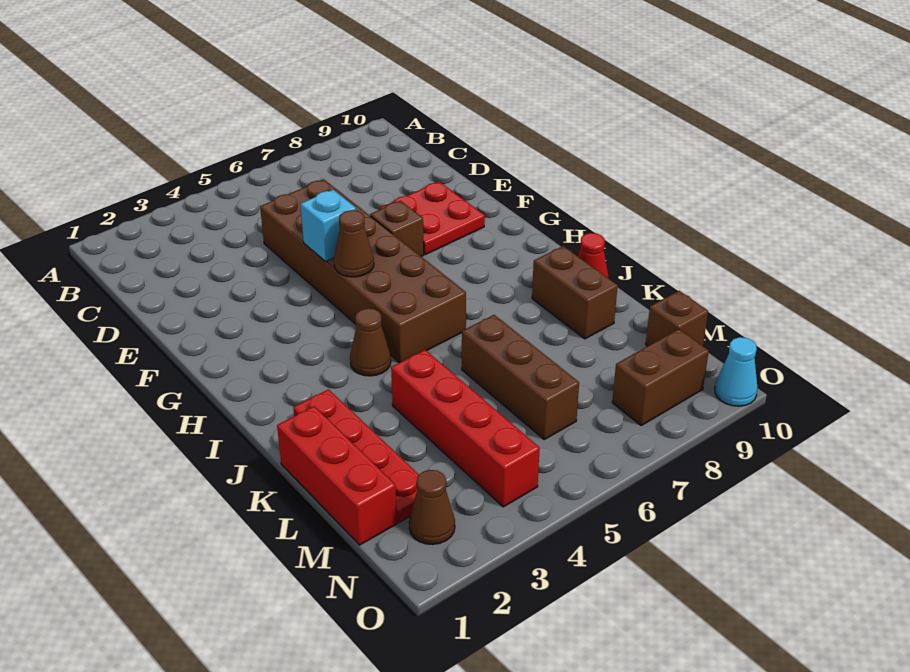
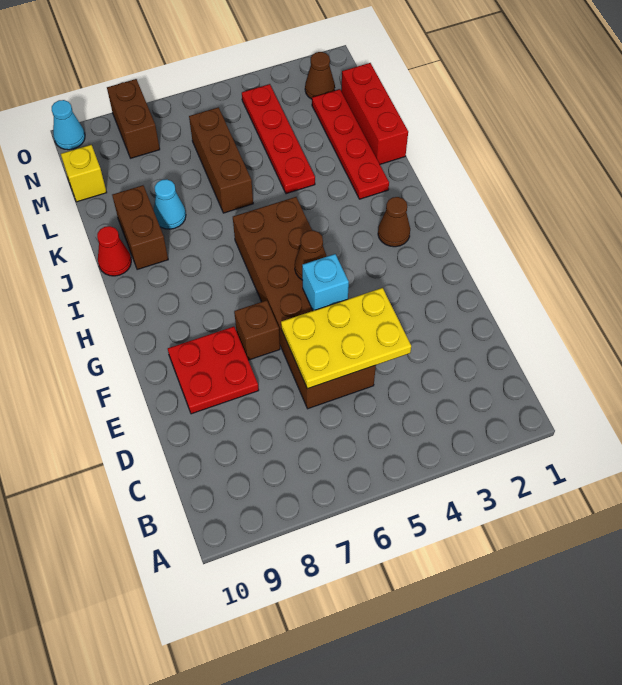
none -> yellow plate D4:E6 level 2
brown cone I4 level 1 -> brown cone H2 level 1
red brick K4:N4 level 1 -> red plate K4:N4 level 1
none -> cyan cone K8 level 1
brown brick M10 level 1 -> yellow brick M10 level 1
brown brick N8:N9 level 1 -> brown brick N8:O8 level 1

